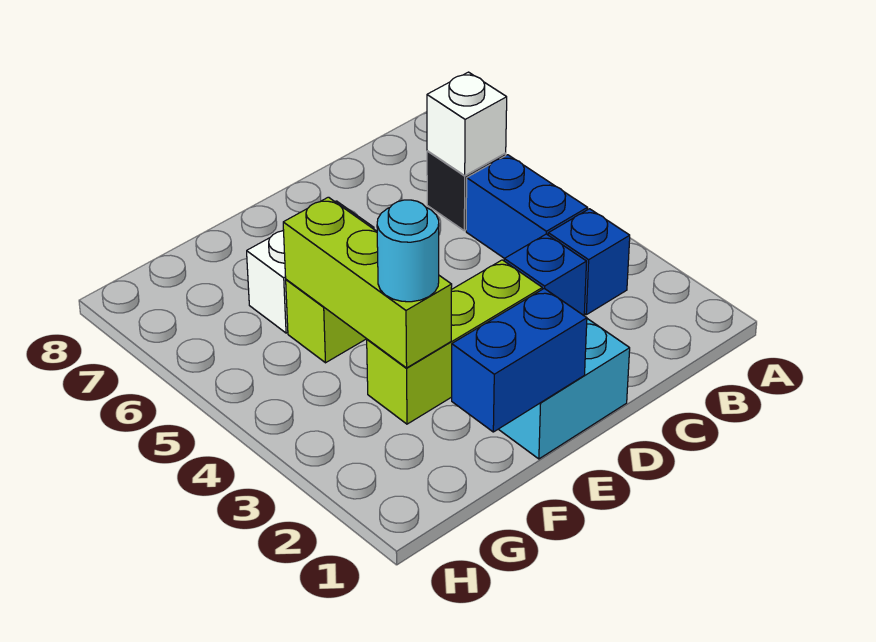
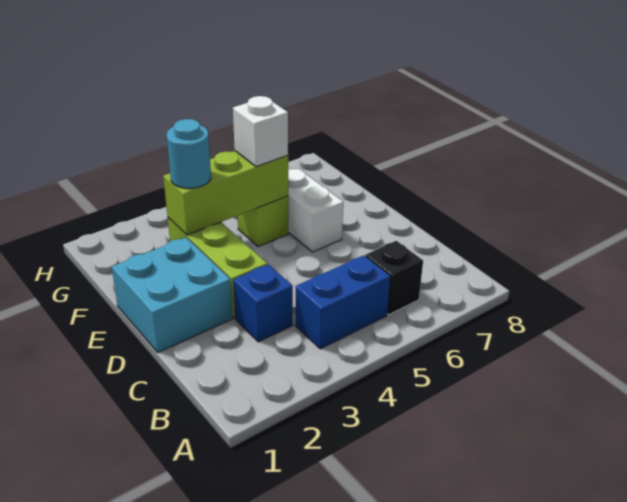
blue brick B3 level 1 -> none
white brick B6 level 2 -> white brick F5 level 3
blue brick E1:F1 level 2 -> none

